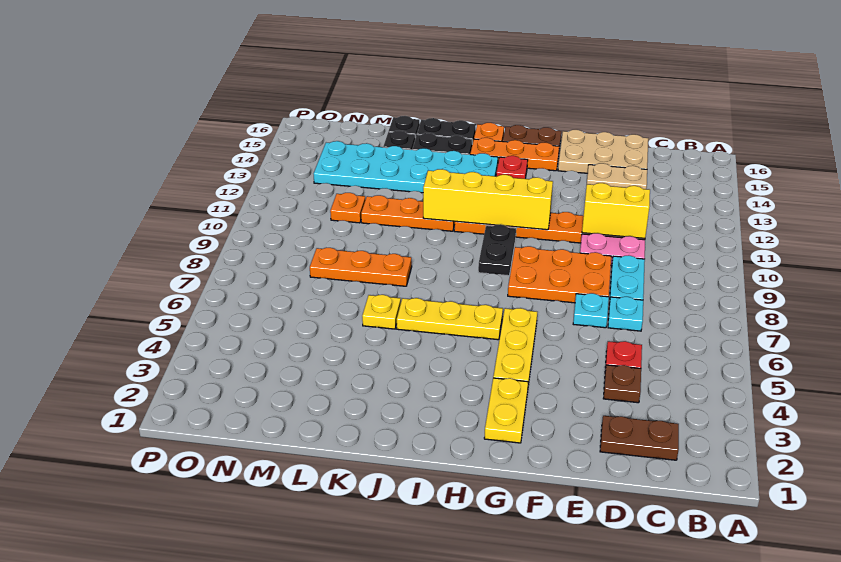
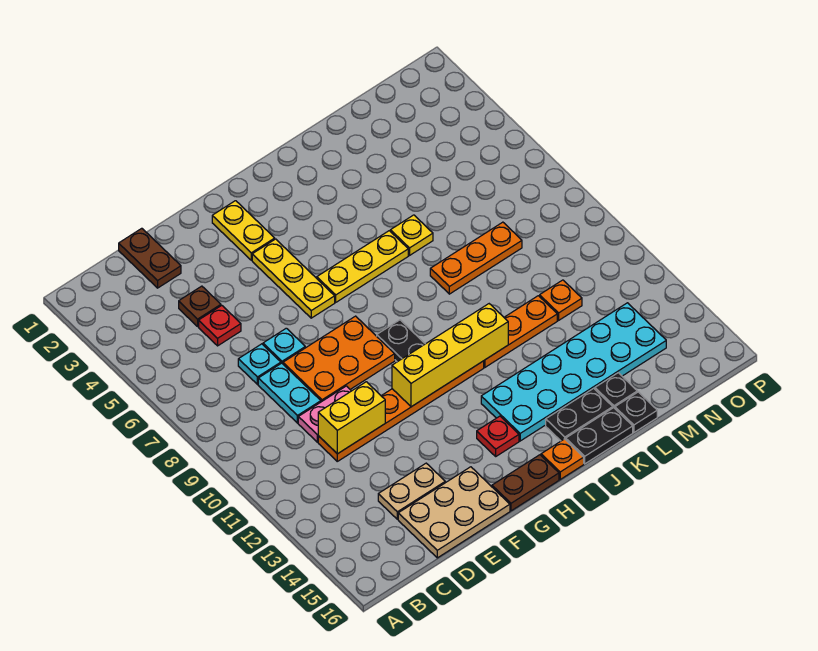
brown plate C2:D2 level 1 -> brown plate D1:D2 level 1
orange plate G15:I15 level 1 -> none

